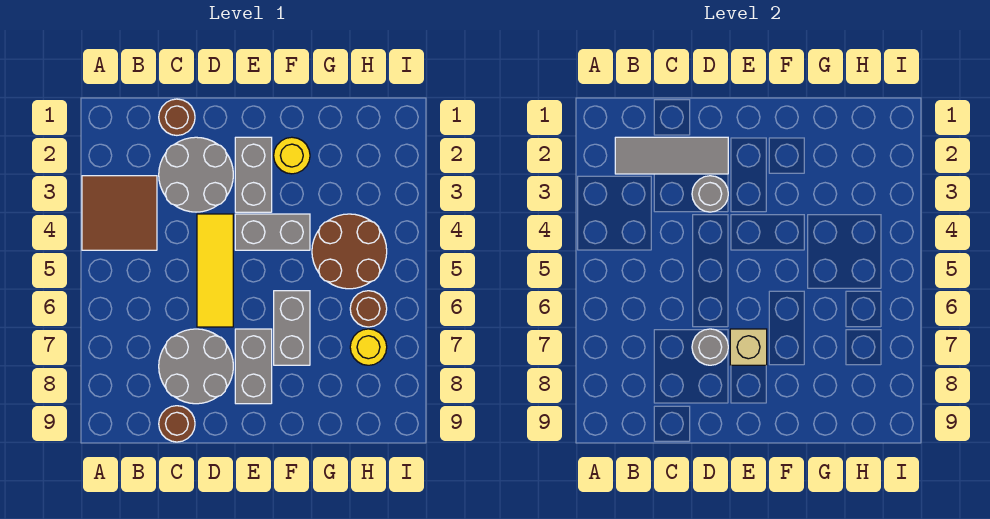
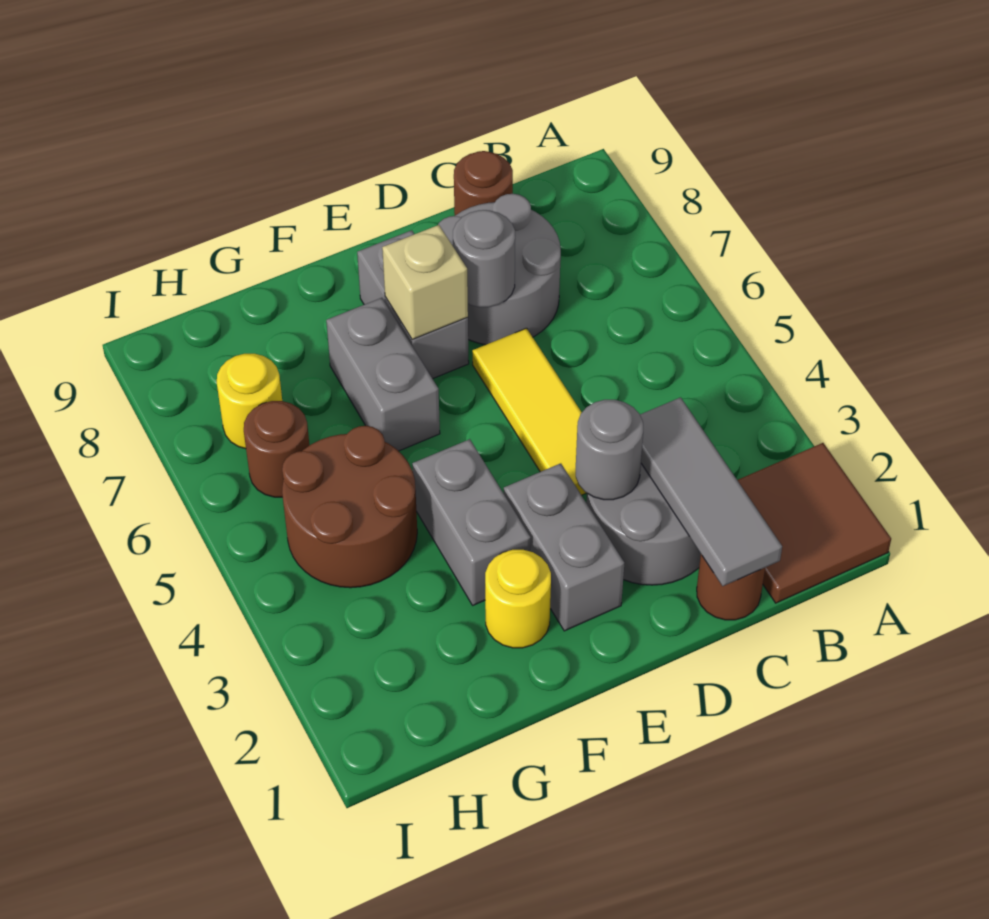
brown tile A3:B4 level 1 -> brown tile A1:B2 level 1
grey tile B2:D2 level 2 -> grey tile C1:C3 level 2
grey brick E4:F4 level 1 -> grey brick F3:F4 level 1

